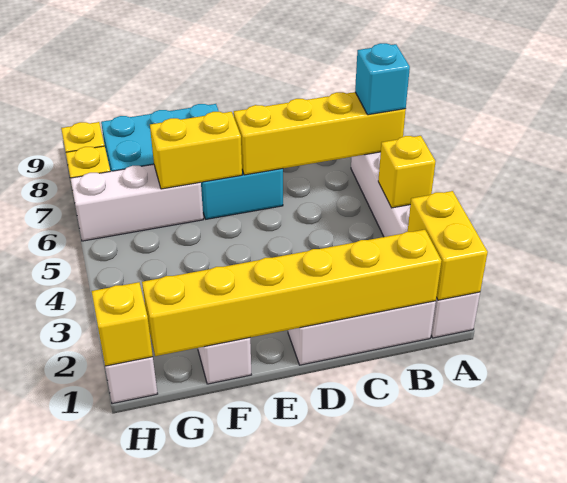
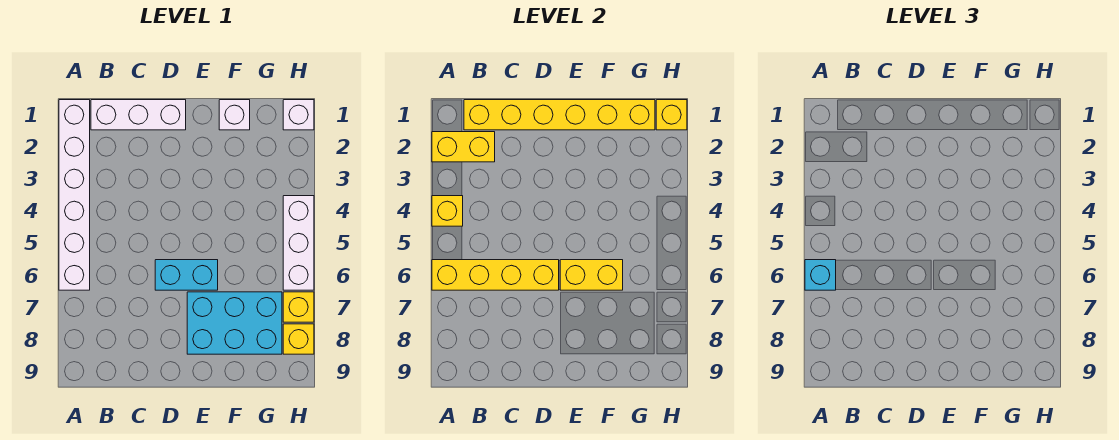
yellow brick A1:A2 level 2 -> yellow brick A2:B2 level 2
white brick F6:H6 level 1 -> white brick H4:H6 level 1

